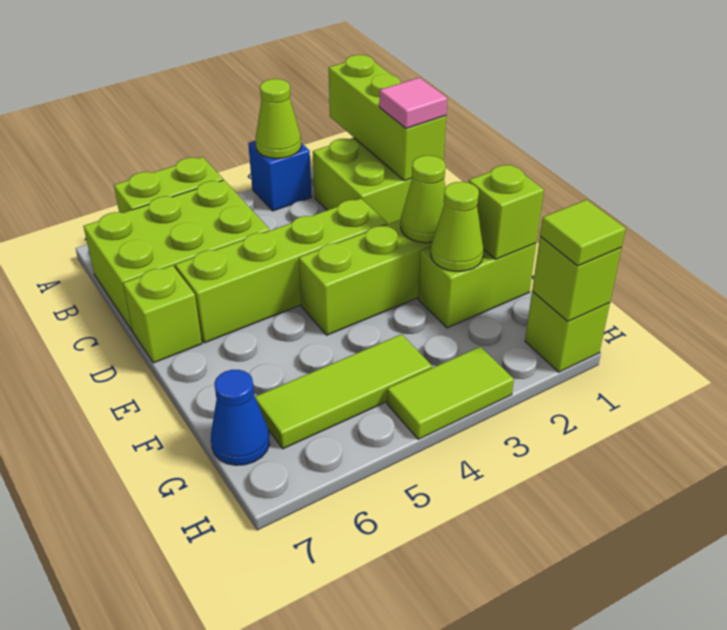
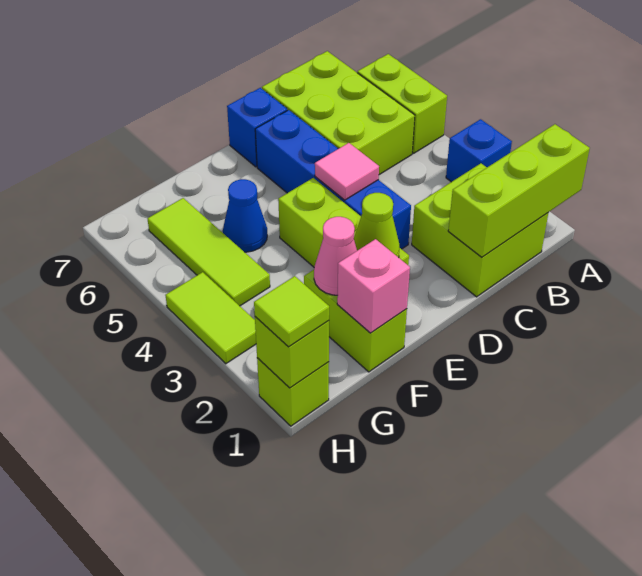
lime cone A3 level 2 -> none
pink tile C1 level 3 -> pink tile D4 level 2
lime brick D3:D6 level 1 -> blue brick D3:D6 level 1
lime brick D7 level 1 -> blue brick D7 level 1
lime brick F1 level 2 -> pink brick F1 level 2
lime cone F2 level 2 -> pink cone F2 level 2
blue cone G7 level 1 -> blue cone F5 level 1

